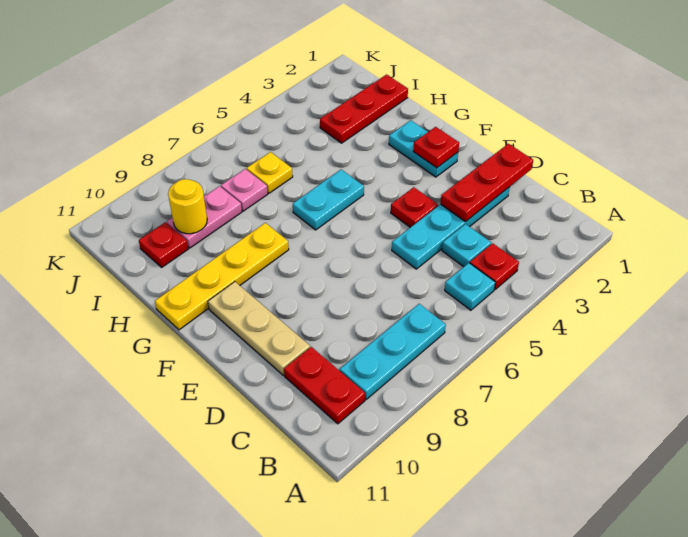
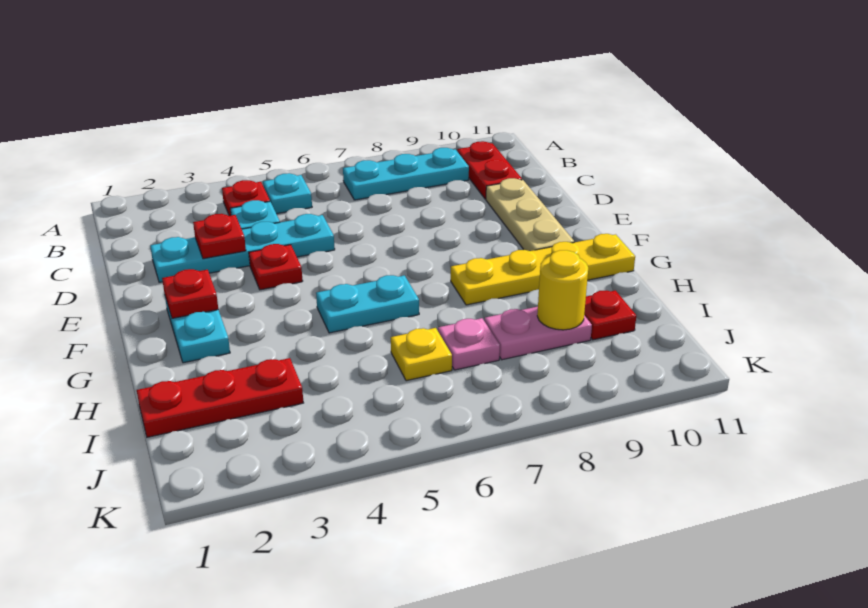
red plate D1:D3 level 2 -> red plate D3 level 2

